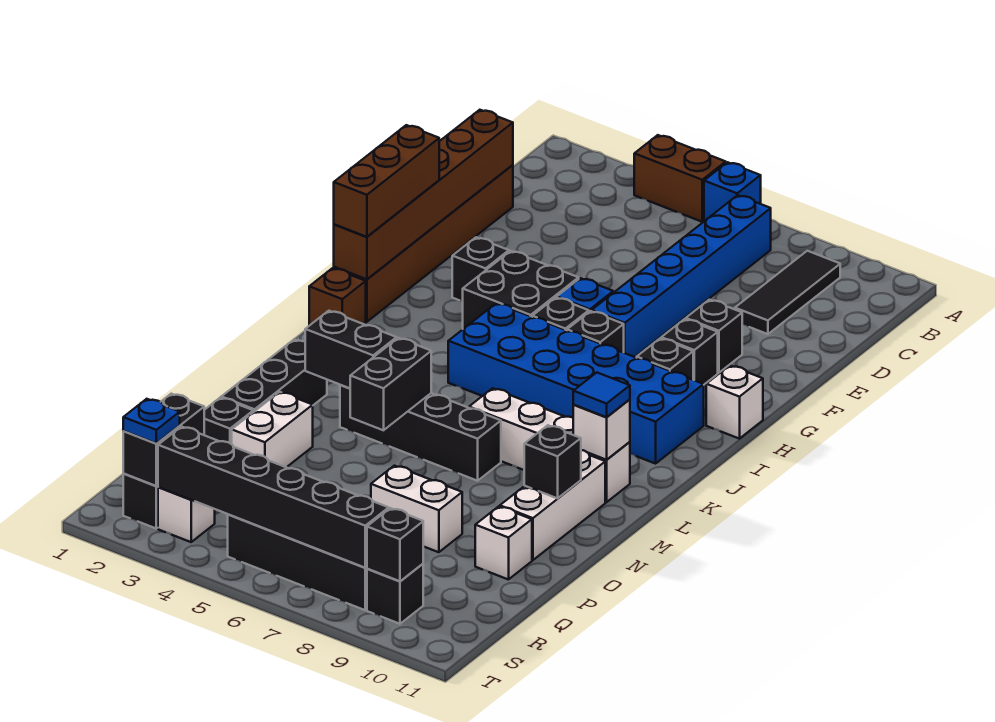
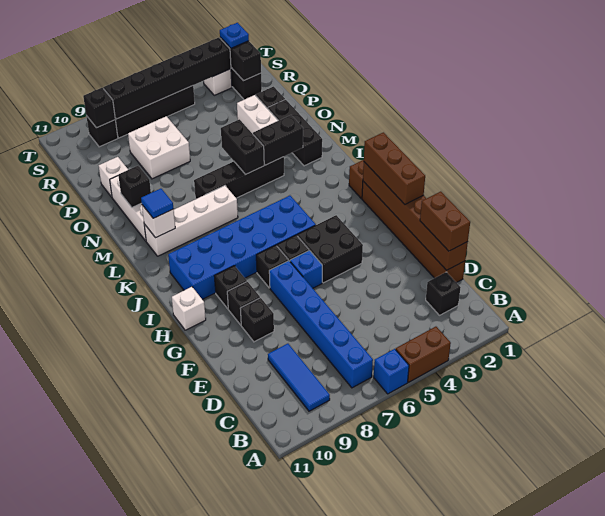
black tile B9:D9 level 1 -> blue tile B9:D9 level 1
none -> brown brick D1:E1 level 3
black brick G3 level 1 -> black brick C2 level 1
white brick P7:P8 level 1 -> white brick P7:Q8 level 1

